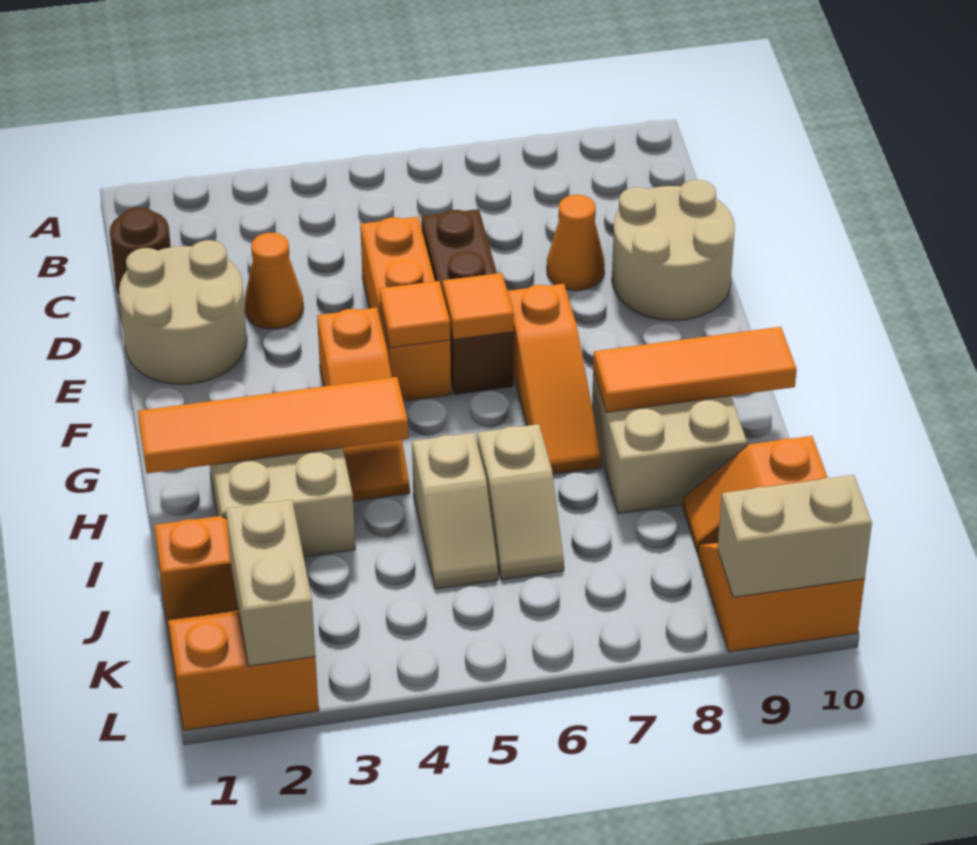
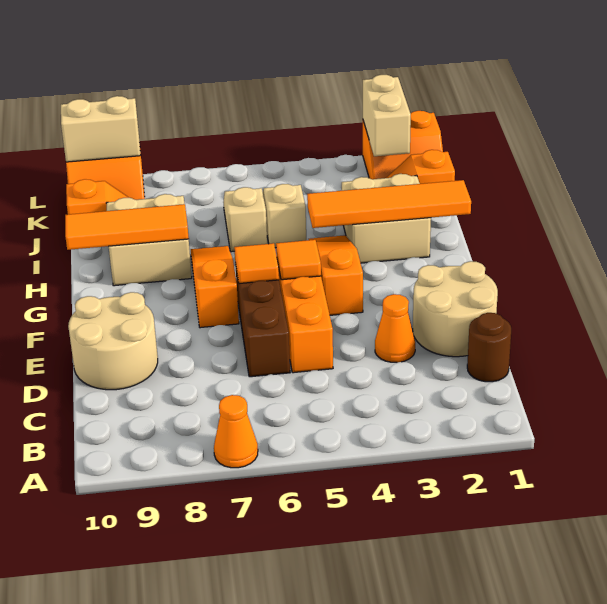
orange cone D8 level 1 -> orange cone A7 level 1

